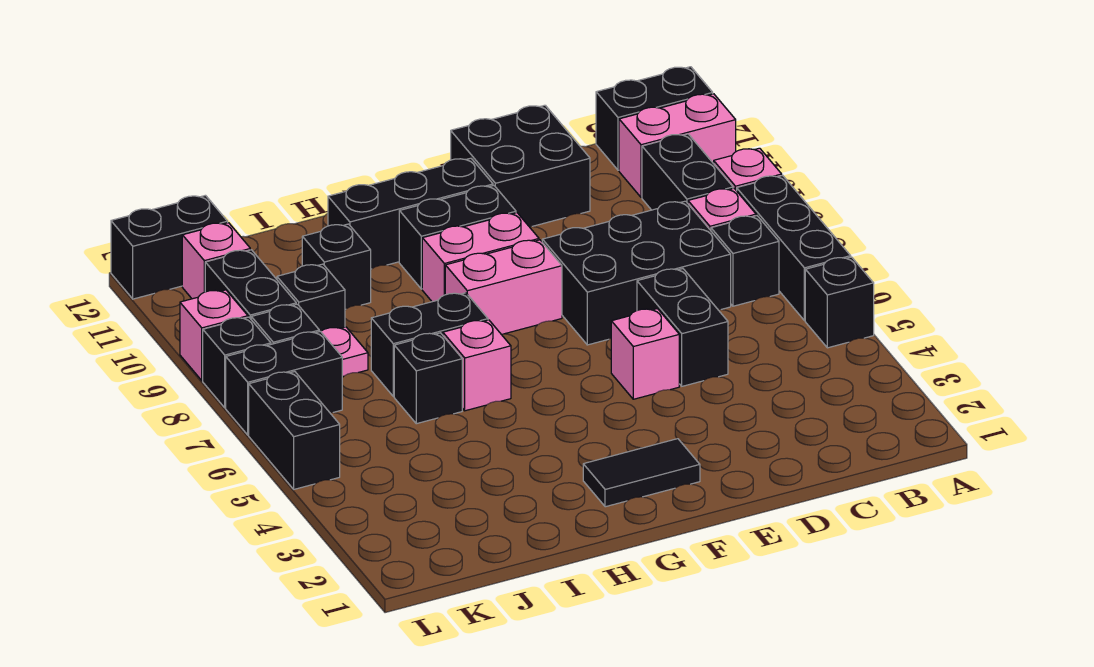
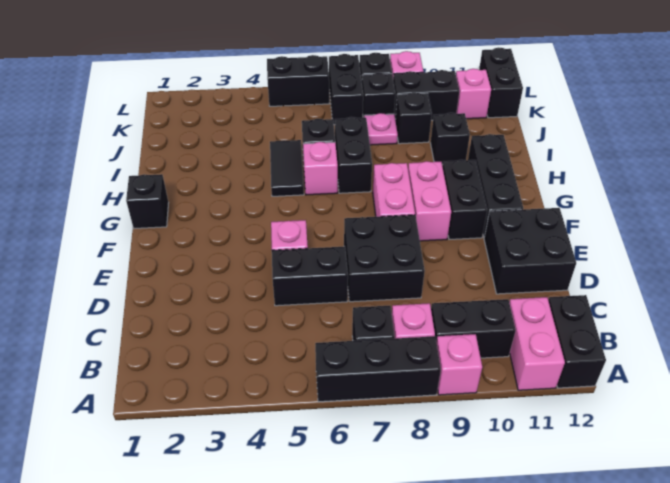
black brick A5 level 1 -> black brick G1 level 1
black brick C7:E8 level 1 -> black brick D7:E8 level 1
black tile F2:G2 level 1 -> black tile H5:I5 level 1

